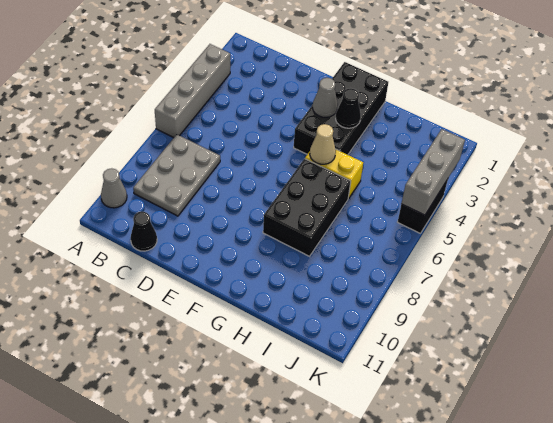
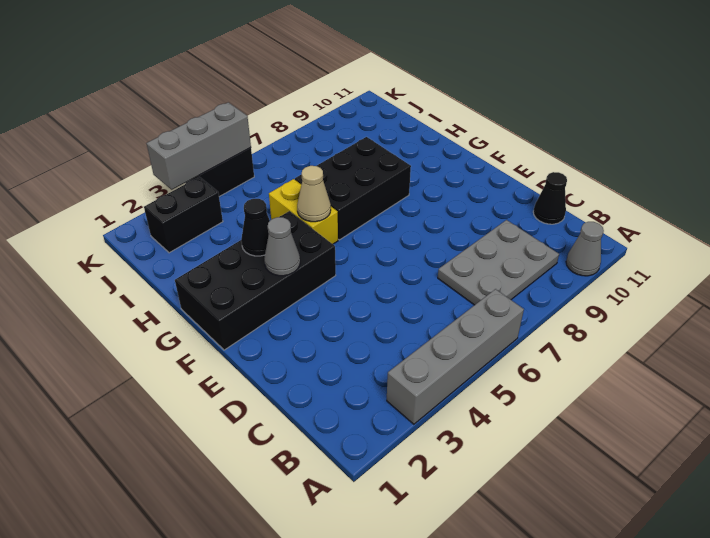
none -> black brick J2:J3 level 1

